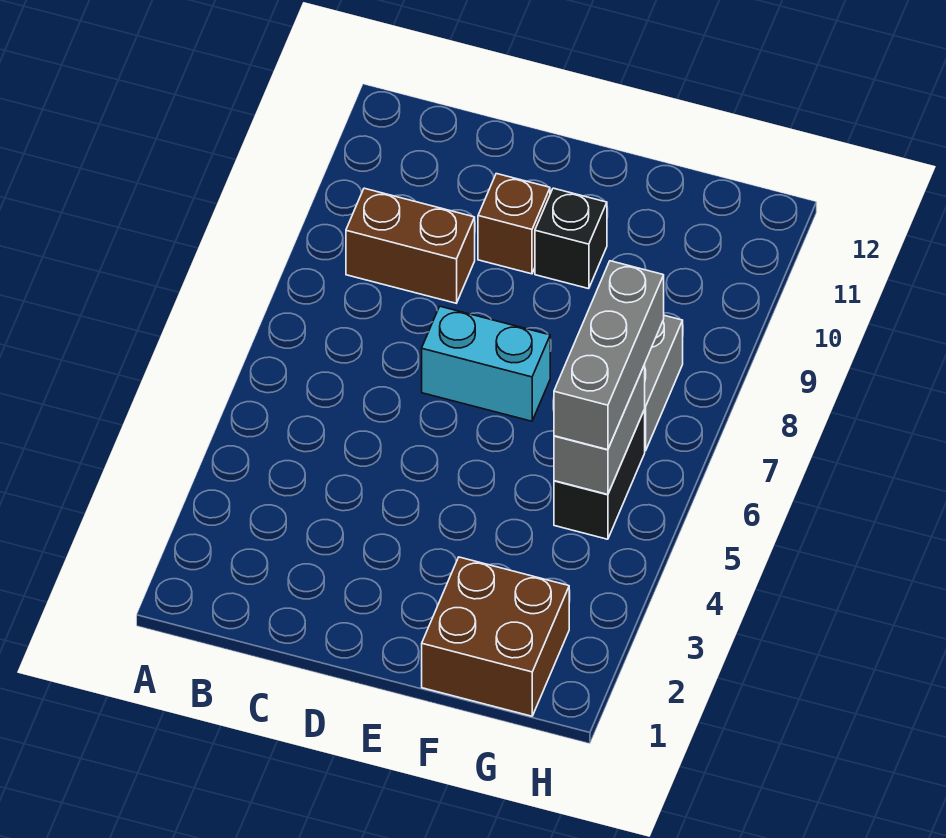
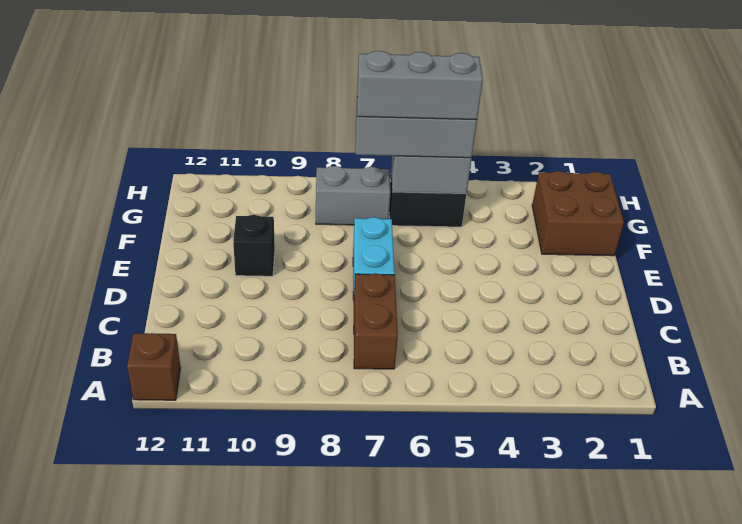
brown brick B9:C9 level 1 -> brown brick B7:C7 level 1
brown brick D10 level 1 -> brown brick A12 level 1
none -> grey brick G5:G7 level 4

